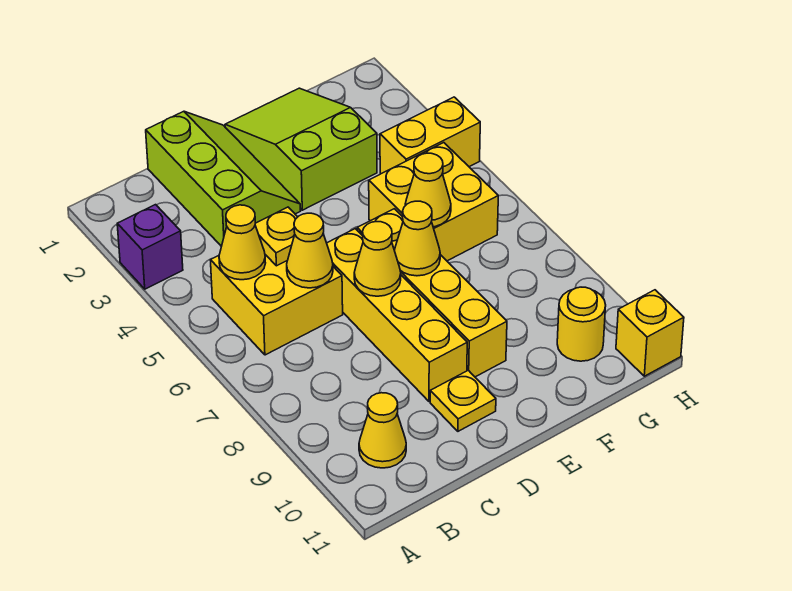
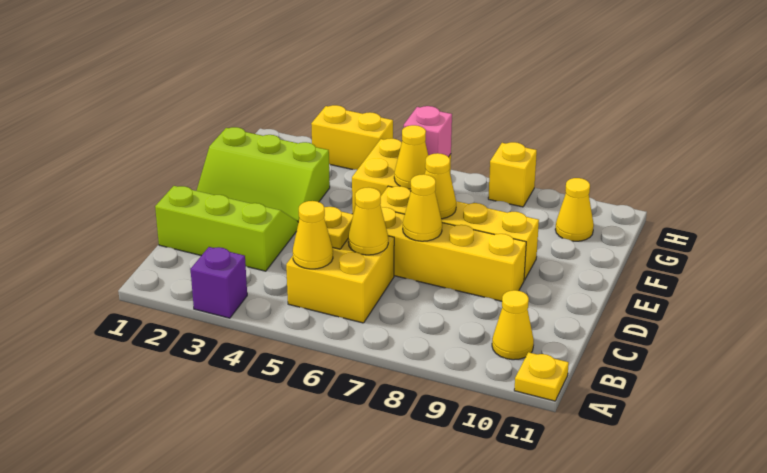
yellow plate D10 level 1 -> yellow plate A11 level 1
lime slope E1:F3 level 1 top 3 -> lime slope E1:F3 level 1 top F
yellow brick G4:H4 level 1 -> yellow brick H3:H4 level 1
none -> pink brick G6 level 2
yellow round brick G10 level 1 -> yellow cone G10 level 1
yellow brick H11 level 1 -> yellow brick H8 level 1

